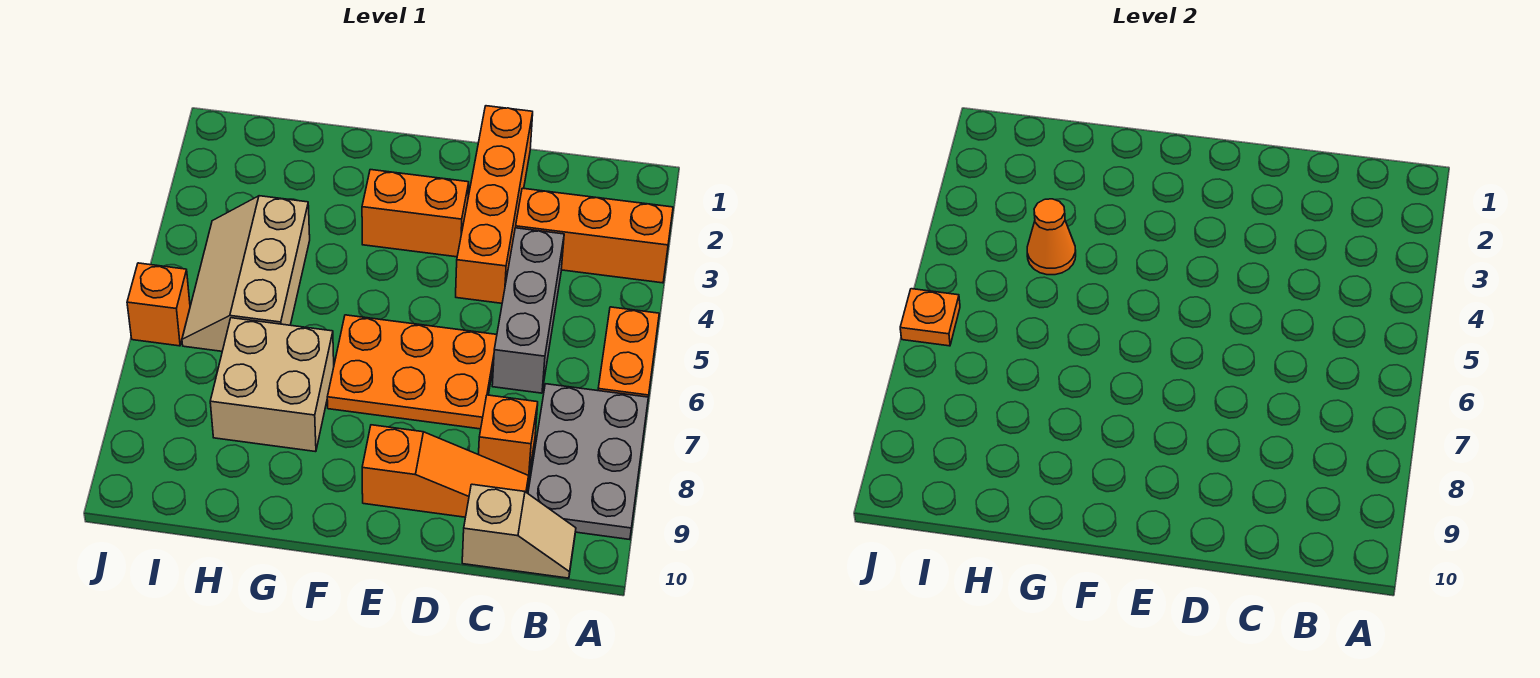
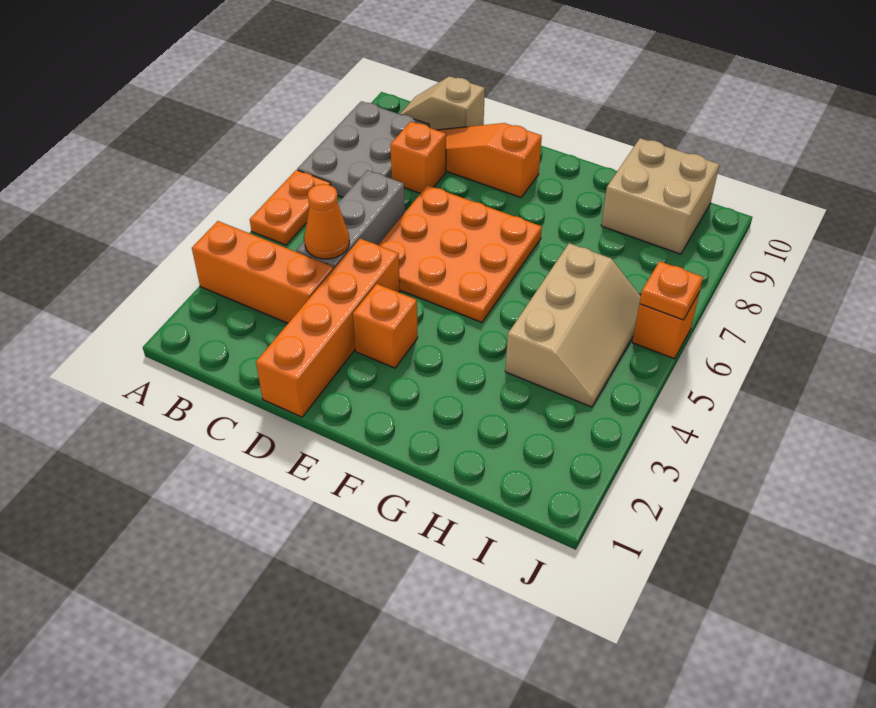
orange plate D6:F7 level 1 -> orange plate D5:F7 level 1
orange brick E3:F3 level 1 -> orange brick E3 level 1
tan brick G7:H8 level 1 -> tan brick H9:I10 level 1
orange cone H4 level 2 -> orange cone C4 level 2

